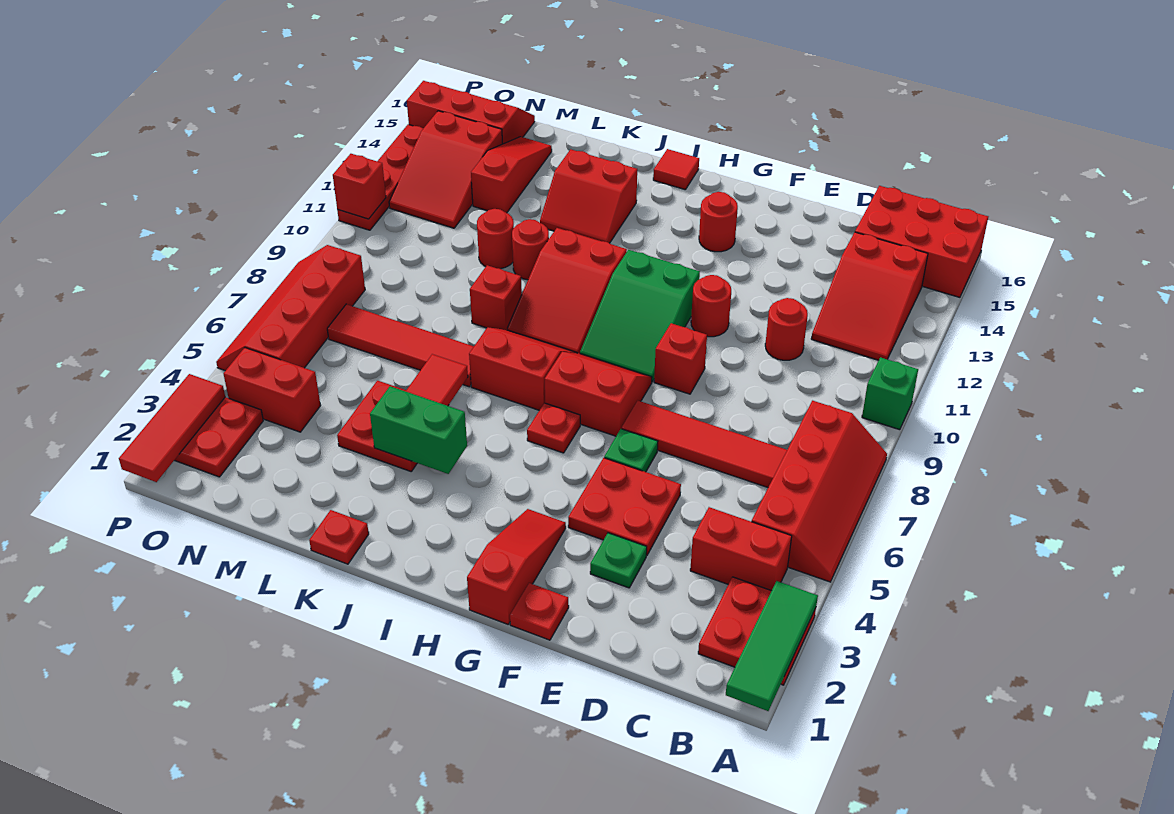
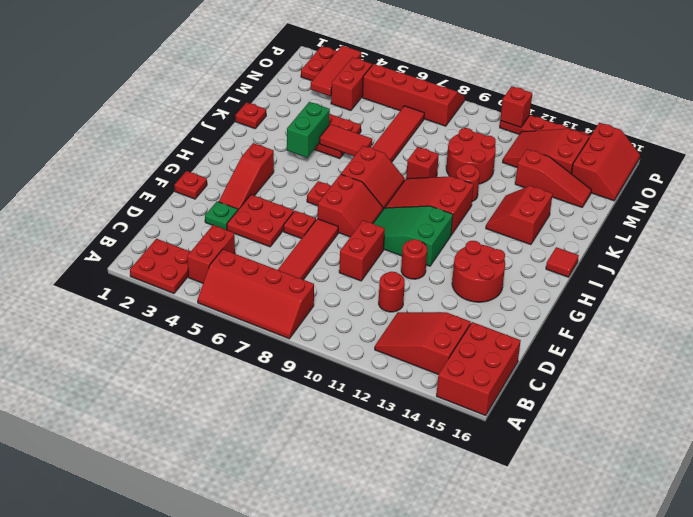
green tile A1:A3 level 2 -> none
green brick A10 level 1 -> none
green plate F6 level 1 -> red plate F6 level 1
red brick F9 level 1 -> red brick E9:F9 level 1
red slope G1:G3 level 1 top 1 -> red slope F3:H3 level 1 top H
red round brick G14 level 1 -> red round brick F13:G14 level 1
red round brick L11 level 1 -> red round brick L10:M11 level 1
red tile P1:P3 level 2 -> red tile N3:P3 level 2

